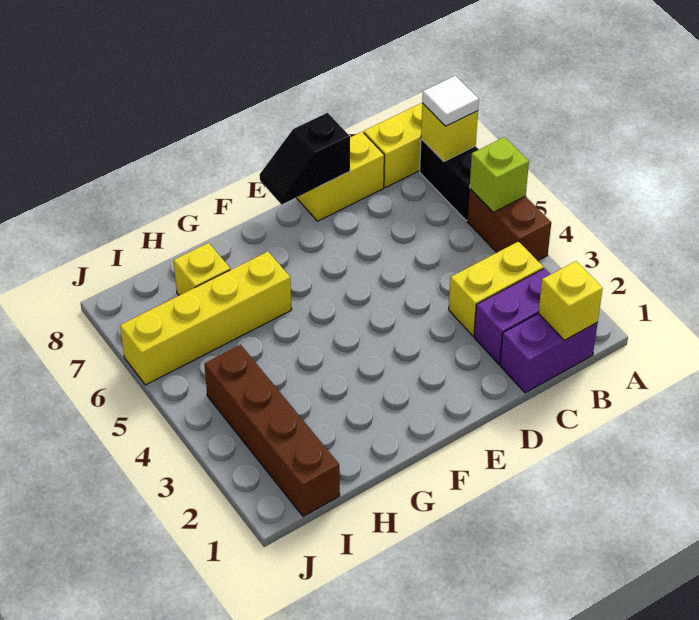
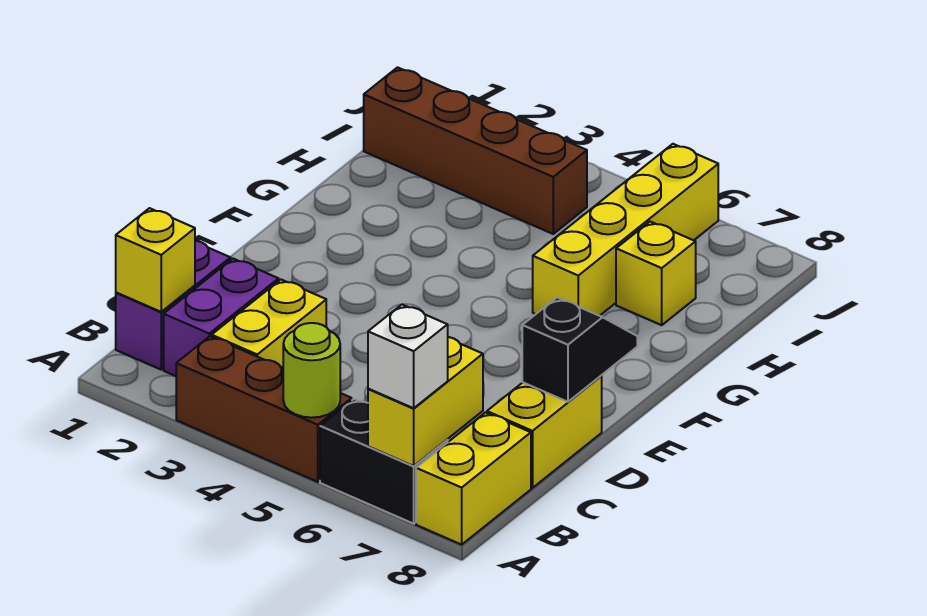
brown brick A4:A5 level 1 -> brown brick A3:A5 level 1
lime brick A5 level 2 -> lime round brick A5 level 2
yellow brick A7 level 2 -> yellow brick A7:B7 level 2
white tile A7 level 3 -> white brick A7 level 3

